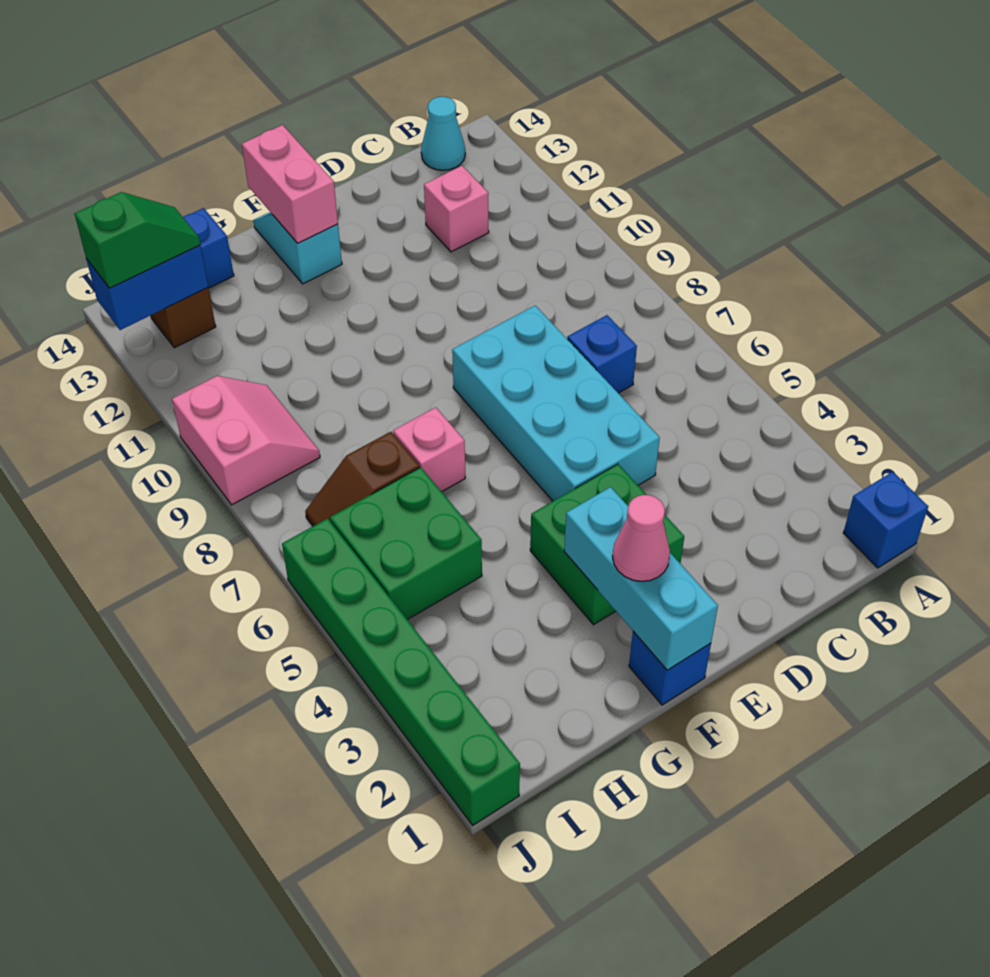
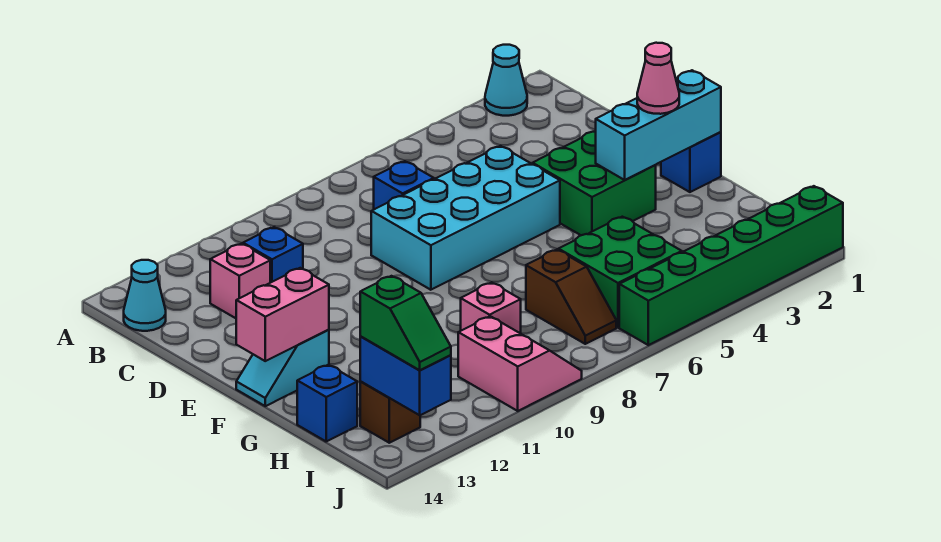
blue brick A1 level 1 -> blue brick C11 level 1
none -> cyan cone A2 level 1
pink brick G7 level 1 -> pink brick H9 level 1
pink slope I9:J10 level 1 top J -> pink slope I9:J10 level 1 top 10
green slope I13:J13 level 3 top J -> green slope I13:J13 level 3 top I

